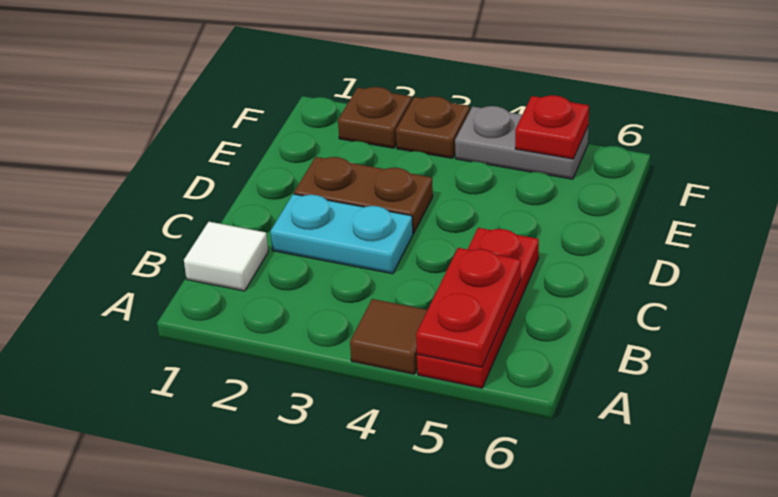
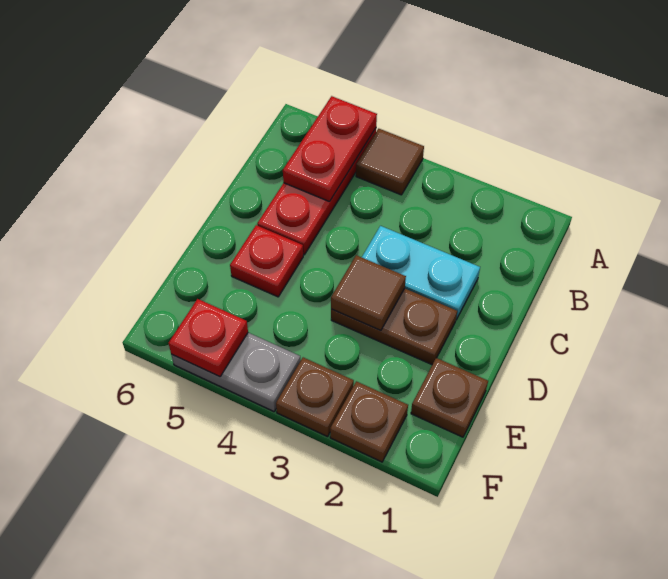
white tile B1 level 1 -> none
none -> brown tile D3 level 2
none -> red plate D5 level 1
none -> brown plate E1 level 1

